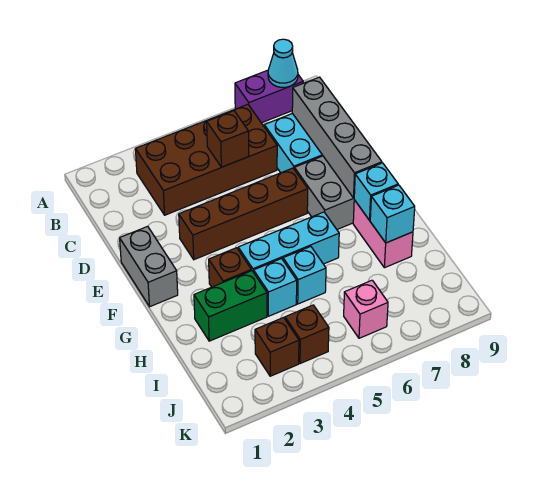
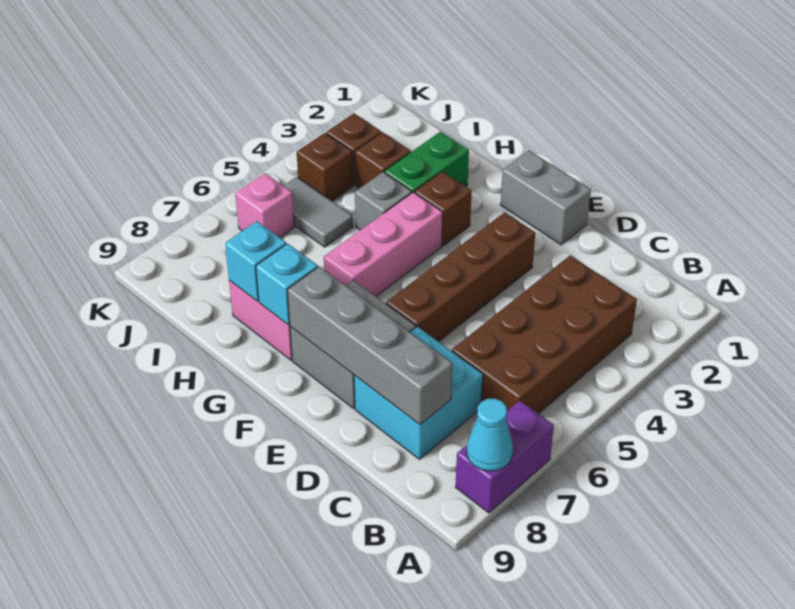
brown brick C5 level 2 -> brown brick I3 level 1
cyan brick G4:G6 level 1 -> pink brick G4:G6 level 1
cyan brick H4 level 1 -> grey brick H4 level 1
cyan brick H5 level 1 -> none
none -> grey tile I5:J5 level 1

